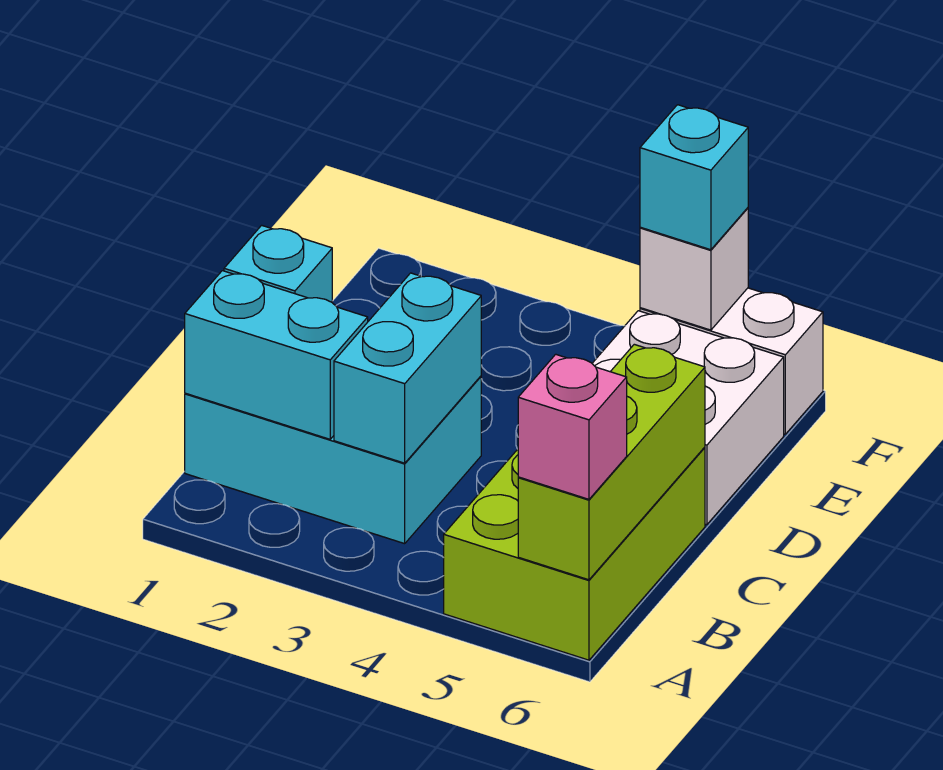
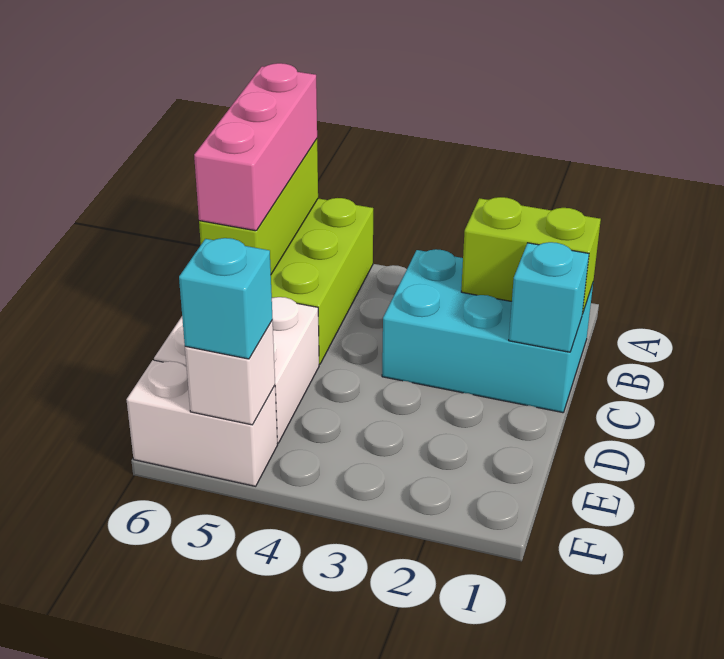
pink brick A6 level 3 -> pink brick A6:C6 level 3
cyan brick B1:B2 level 2 -> lime brick B1:B2 level 2
cyan brick B3:C3 level 2 -> none

